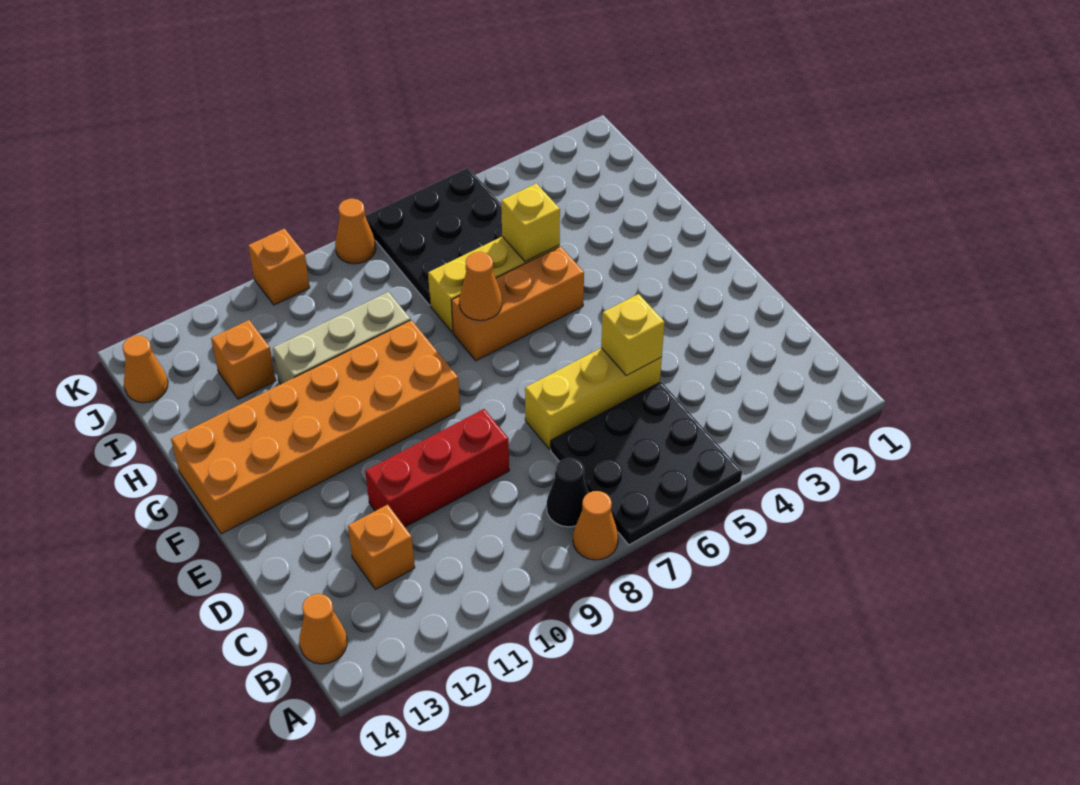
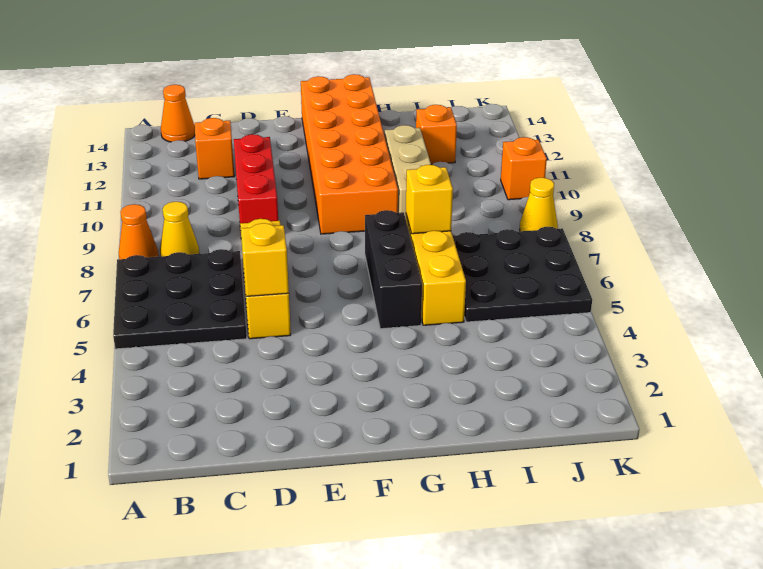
black cone B8 level 1 -> yellow cone B8 level 1
orange brick G5:G7 level 1 -> black brick G5:G7 level 1
orange cone G7 level 2 -> none
yellow brick H5 level 2 -> yellow brick H7 level 2
orange cone J14 level 1 -> none
orange cone K8 level 1 -> yellow cone K8 level 1

